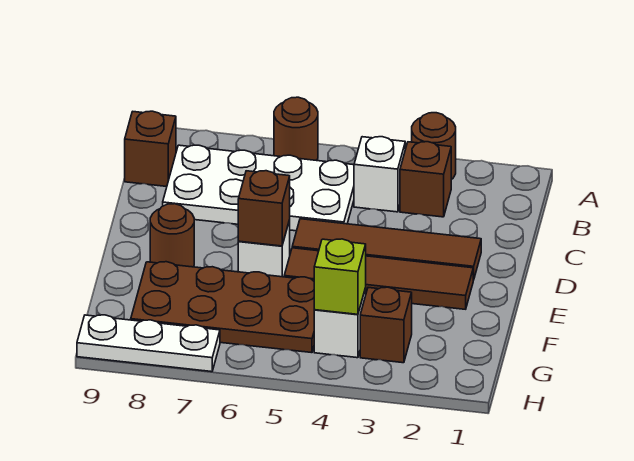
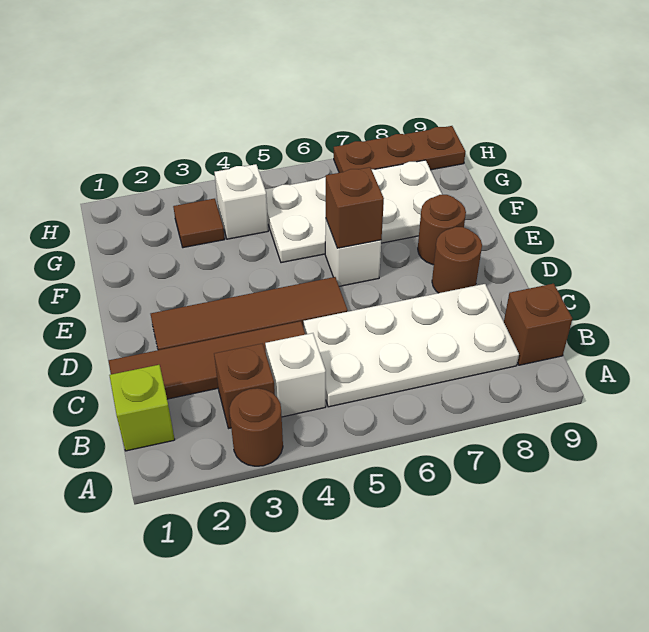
brown round brick A6 level 1 -> brown round brick D8 level 1
brown tile E2:E5 level 1 -> brown tile C1:C4 level 1
brown plate F5:G8 level 1 -> white plate F5:G8 level 1
brown brick G3 level 1 -> brown tile G3 level 1
lime brick G4 level 2 -> lime brick B1 level 1
white plate H7:H9 level 1 -> brown plate H7:H9 level 1

